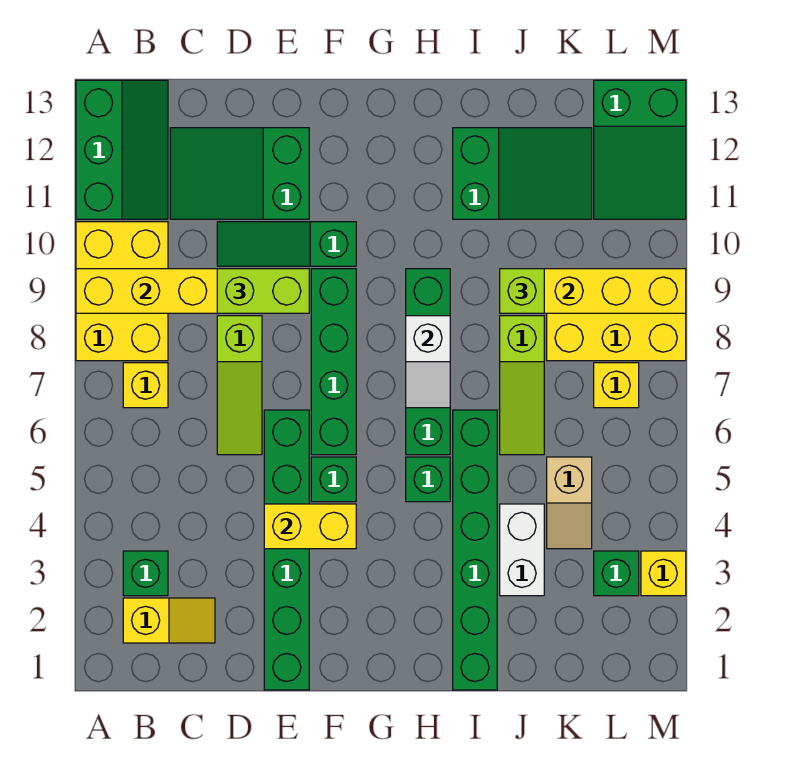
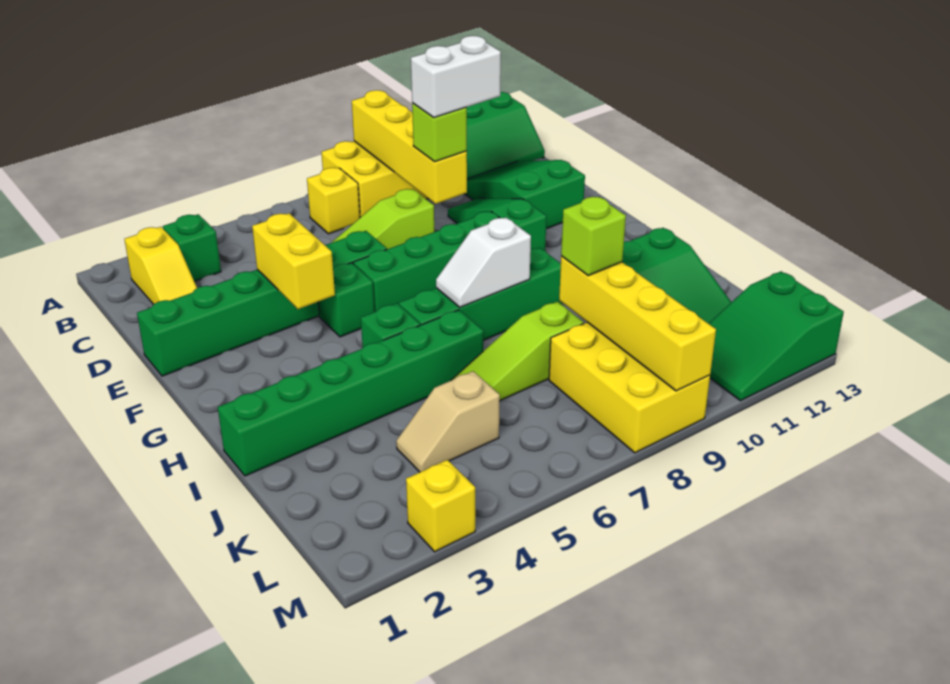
lime brick D9:E9 level 3 -> lime brick D9 level 3
white brick J3:J4 level 1 -> white brick D9:D10 level 4
green brick L3 level 1 -> none
yellow brick L7 level 1 -> none

